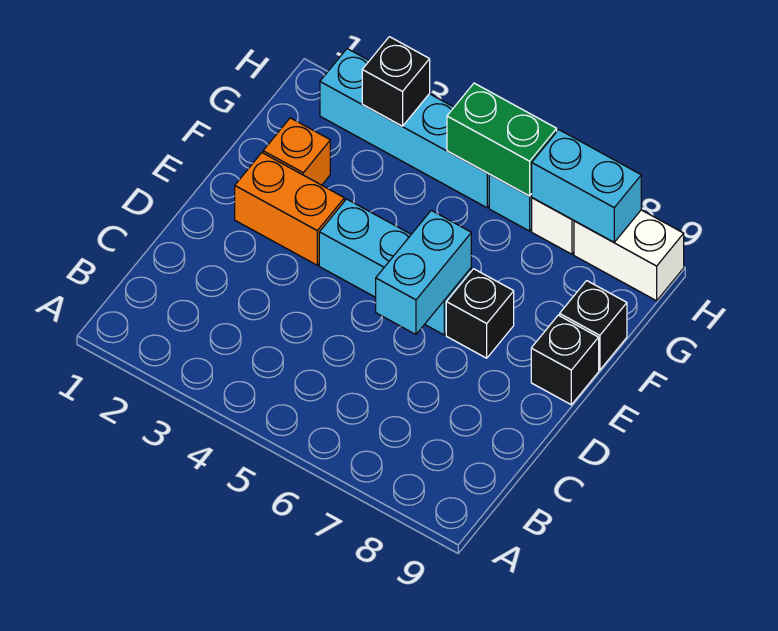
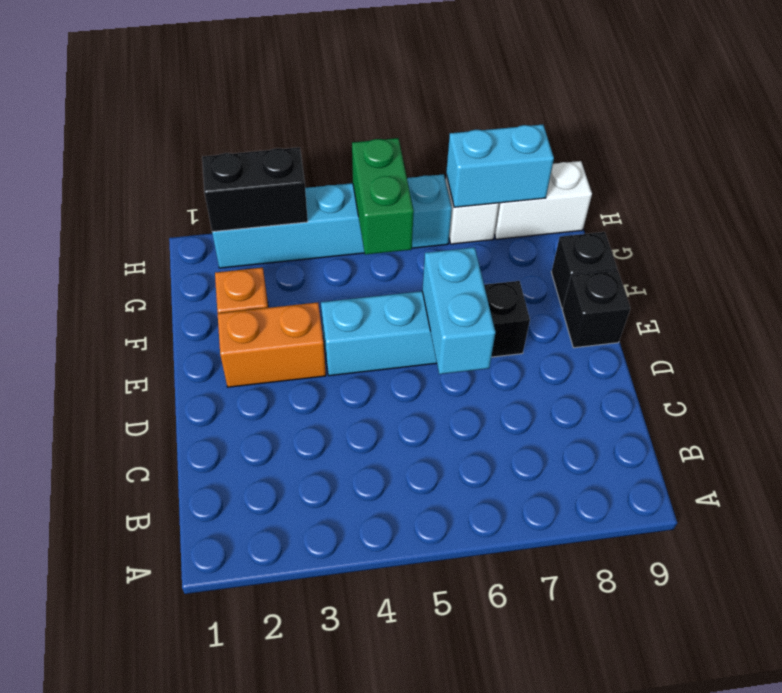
black brick H3 level 2 -> black brick H2:H3 level 2
green brick H5:H6 level 2 -> green brick G5:H5 level 2

